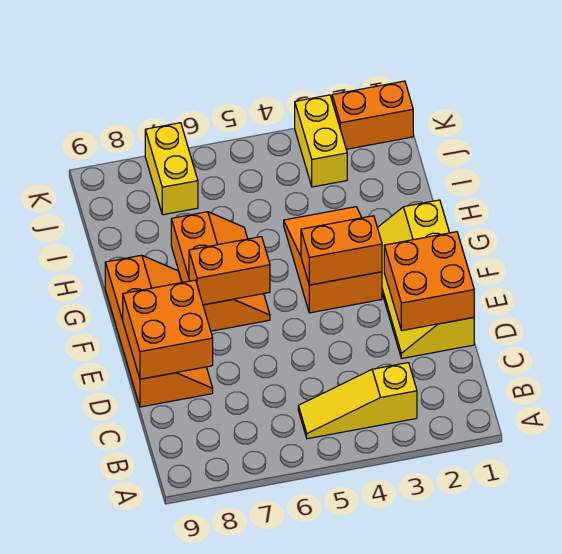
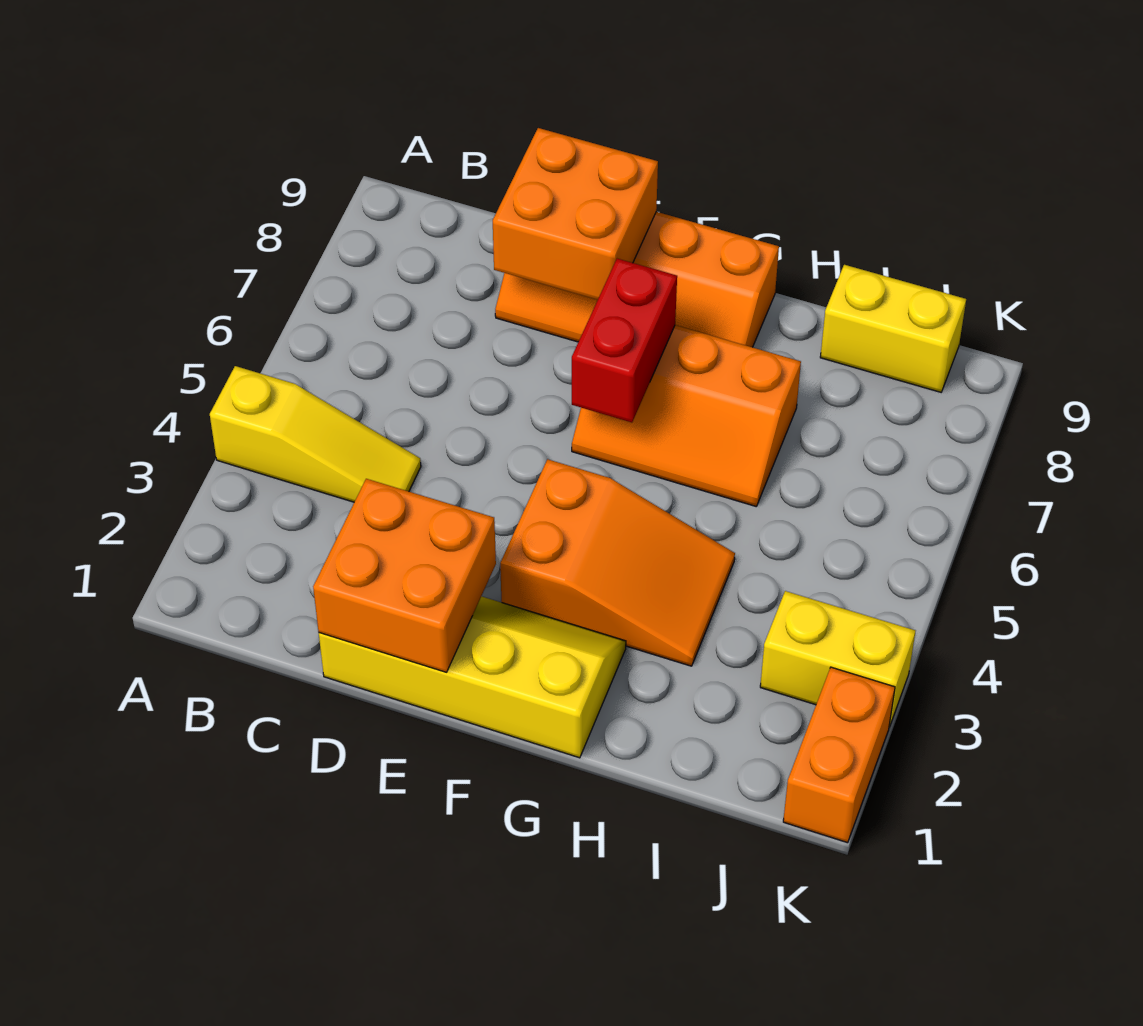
yellow slope B3:B5 level 1 top 3 -> yellow slope A4:C4 level 1 top A
orange brick F3:F4 level 2 -> none
orange brick F6:F7 level 2 -> red brick F6:F7 level 2
yellow brick J7:K7 level 1 -> yellow brick I9:J9 level 1

